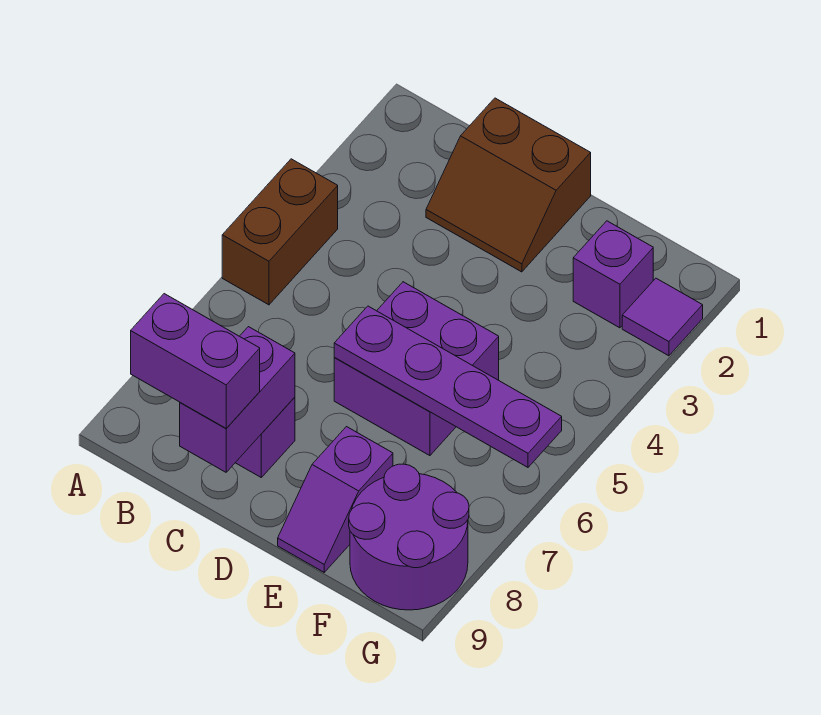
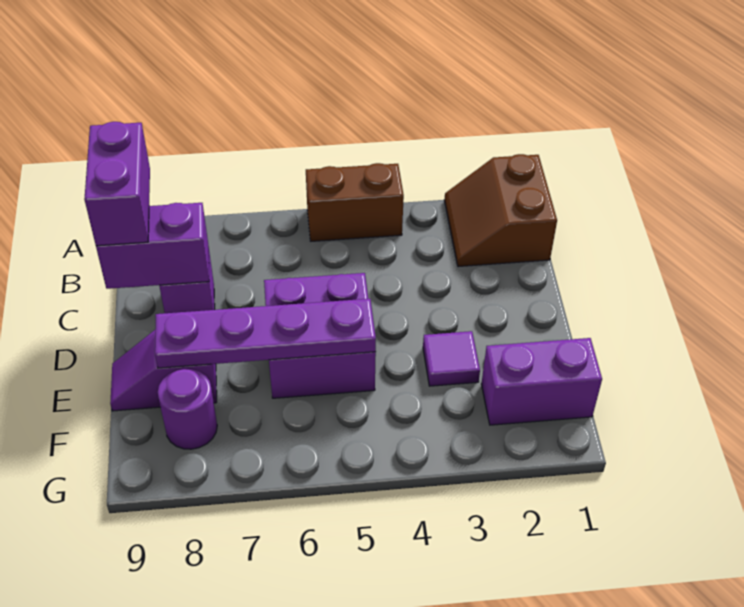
brown slope C1:D2 level 1 top 1 -> brown slope A1:B2 level 1 top 1
purple plate D6:G6 level 2 -> purple plate E5:E8 level 2
purple brick F2 level 1 -> purple brick F1:F2 level 1
purple round brick F8:G9 level 1 -> purple round brick F8 level 1
purple tile G2 level 1 -> purple tile E3 level 1

